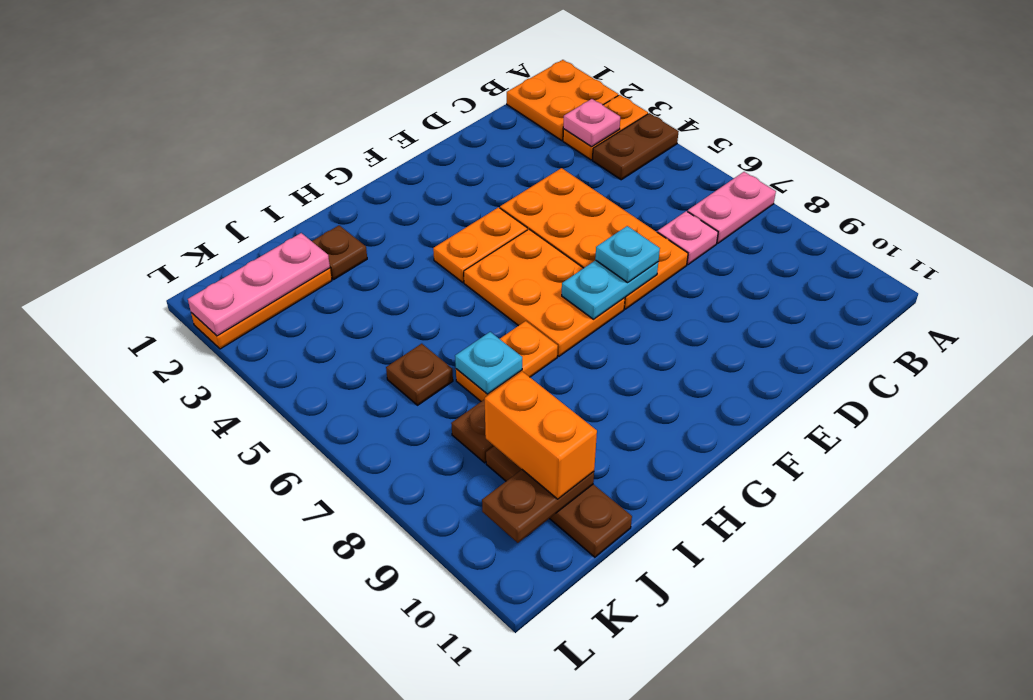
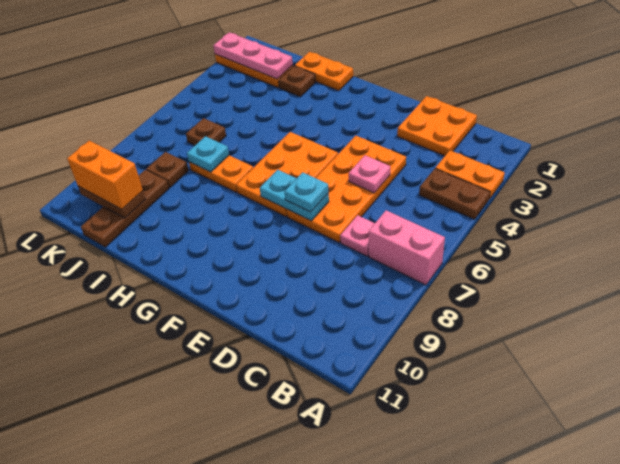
orange plate A1:B2 level 1 -> orange plate C1:D2 level 1
pink plate A7:B7 level 1 -> pink brick A7:B7 level 1
pink plate B3 level 2 -> pink plate D5 level 2
orange plate F4:G4 level 1 -> orange plate H1:I1 level 1
orange brick J9:J10 level 3 -> orange brick J10:K10 level 3

